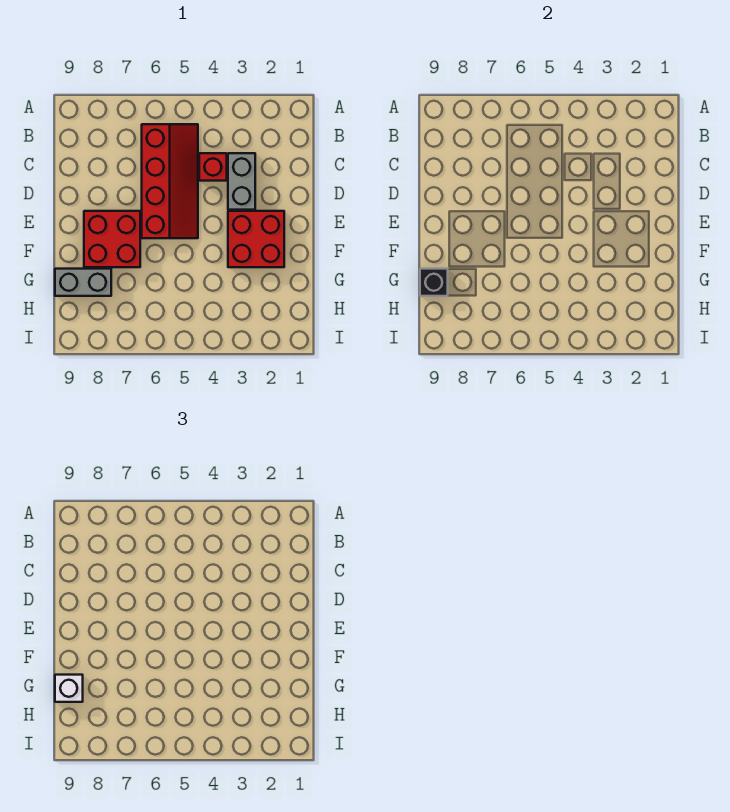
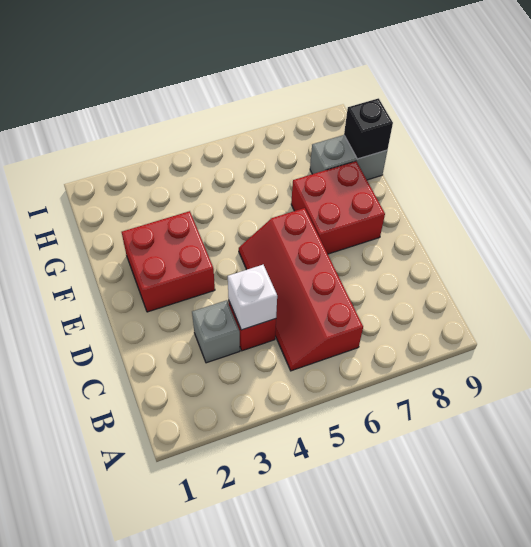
grey brick C3:D3 level 1 -> grey brick C3 level 1
white brick G9 level 3 -> white brick C4 level 2

